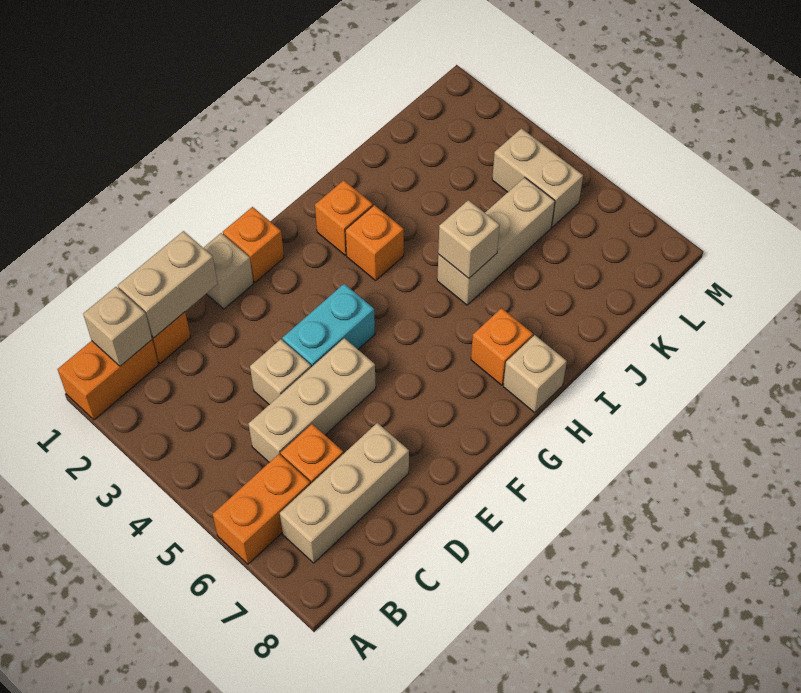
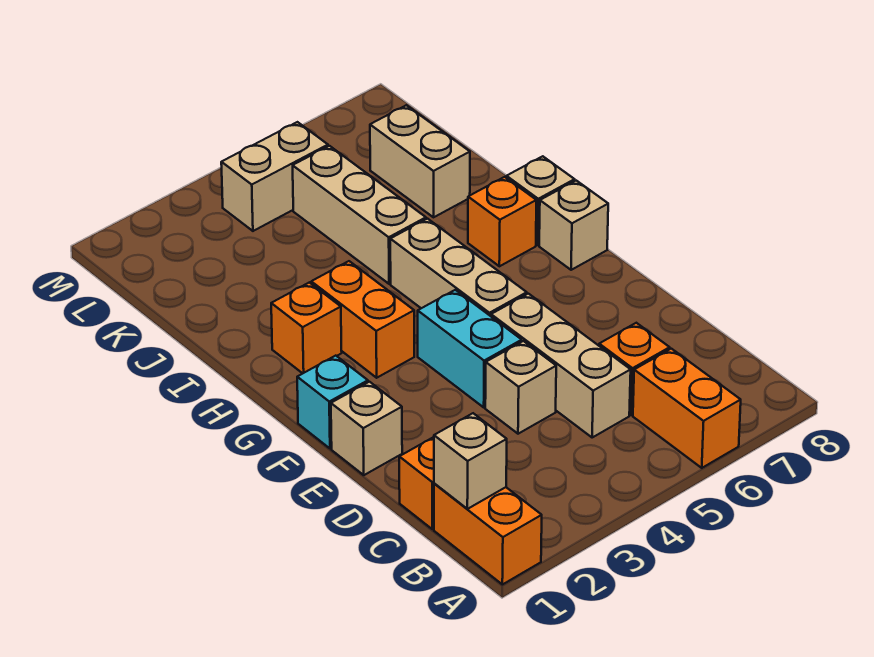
tan brick B7:D7 level 1 -> tan brick F5:H5 level 1
tan brick C1:D1 level 2 -> tan brick J7:K7 level 1
orange brick F1 level 1 -> cyan brick F1 level 1
orange brick H3 level 1 -> orange brick G3:H3 level 1
tan brick I5 level 2 -> tan brick G8 level 1

